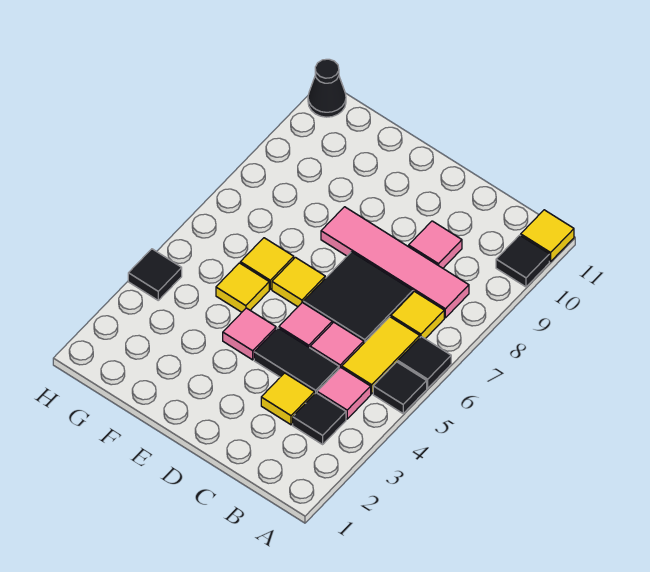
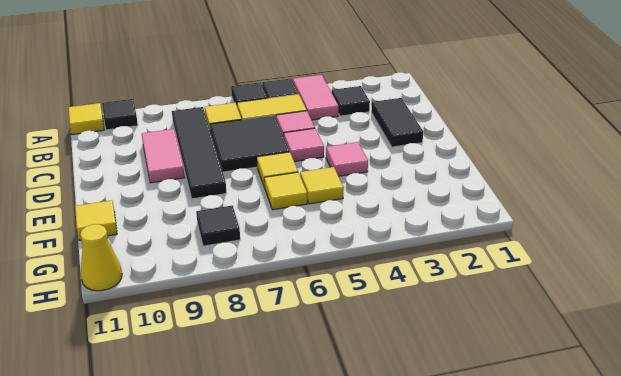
pink tile B4 level 1 -> pink tile A4:B4 level 1
pink tile B8:E8 level 1 -> black tile B8:E8 level 1
yellow tile C3 level 1 -> yellow tile F11 level 1
black tile C4:D4 level 1 -> black tile C2:D2 level 1
pink tile C9 level 1 -> pink tile C9:D9 level 1
black tile H4 level 1 -> black tile G8 level 1
black cone H11 level 1 -> yellow cone H11 level 1

